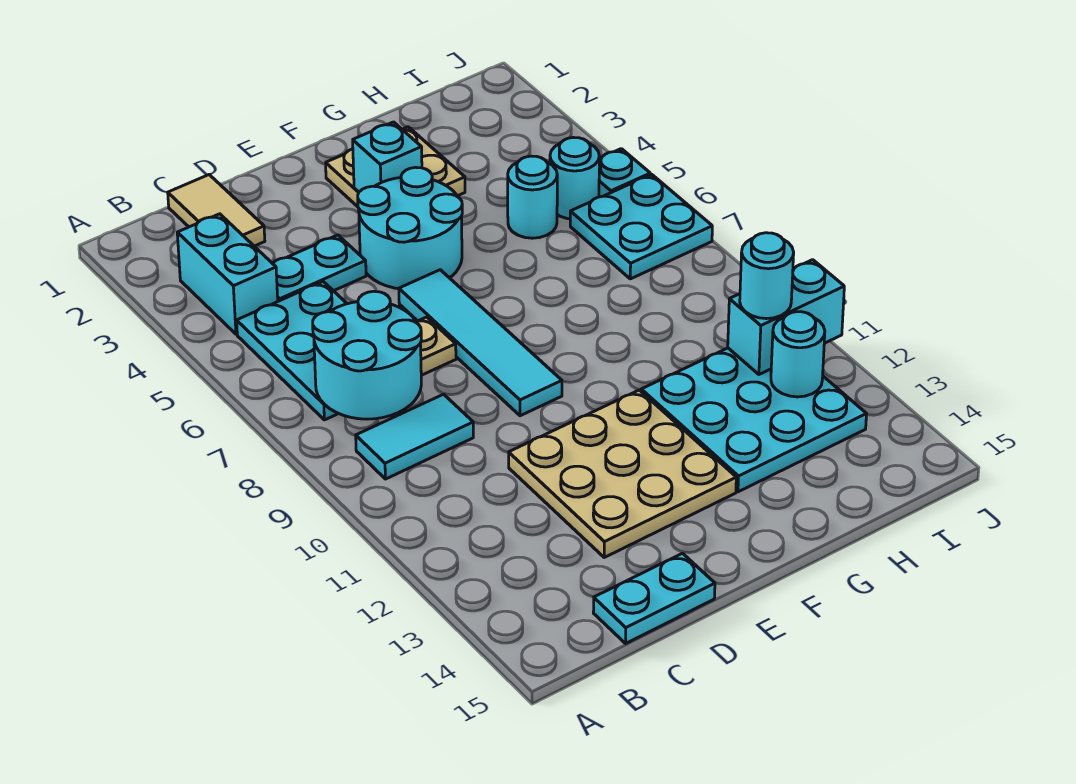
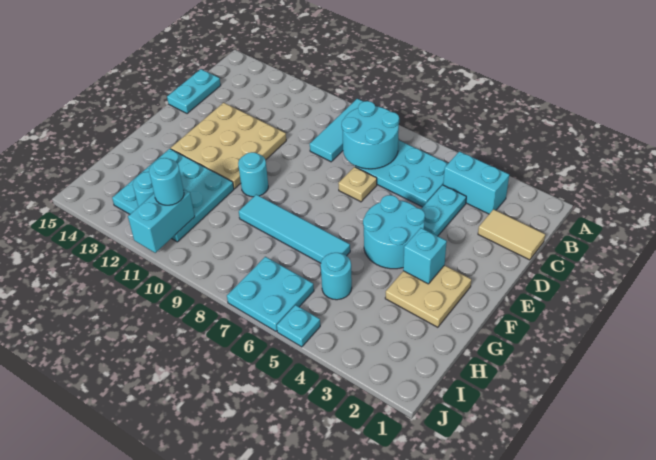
cyan tile B9:C9 level 1 -> cyan tile A9:C9 level 1
cyan tile E6:E9 level 1 -> cyan tile G6:G9 level 1
cyan round brick I5 level 1 -> cyan round brick F10 level 1

